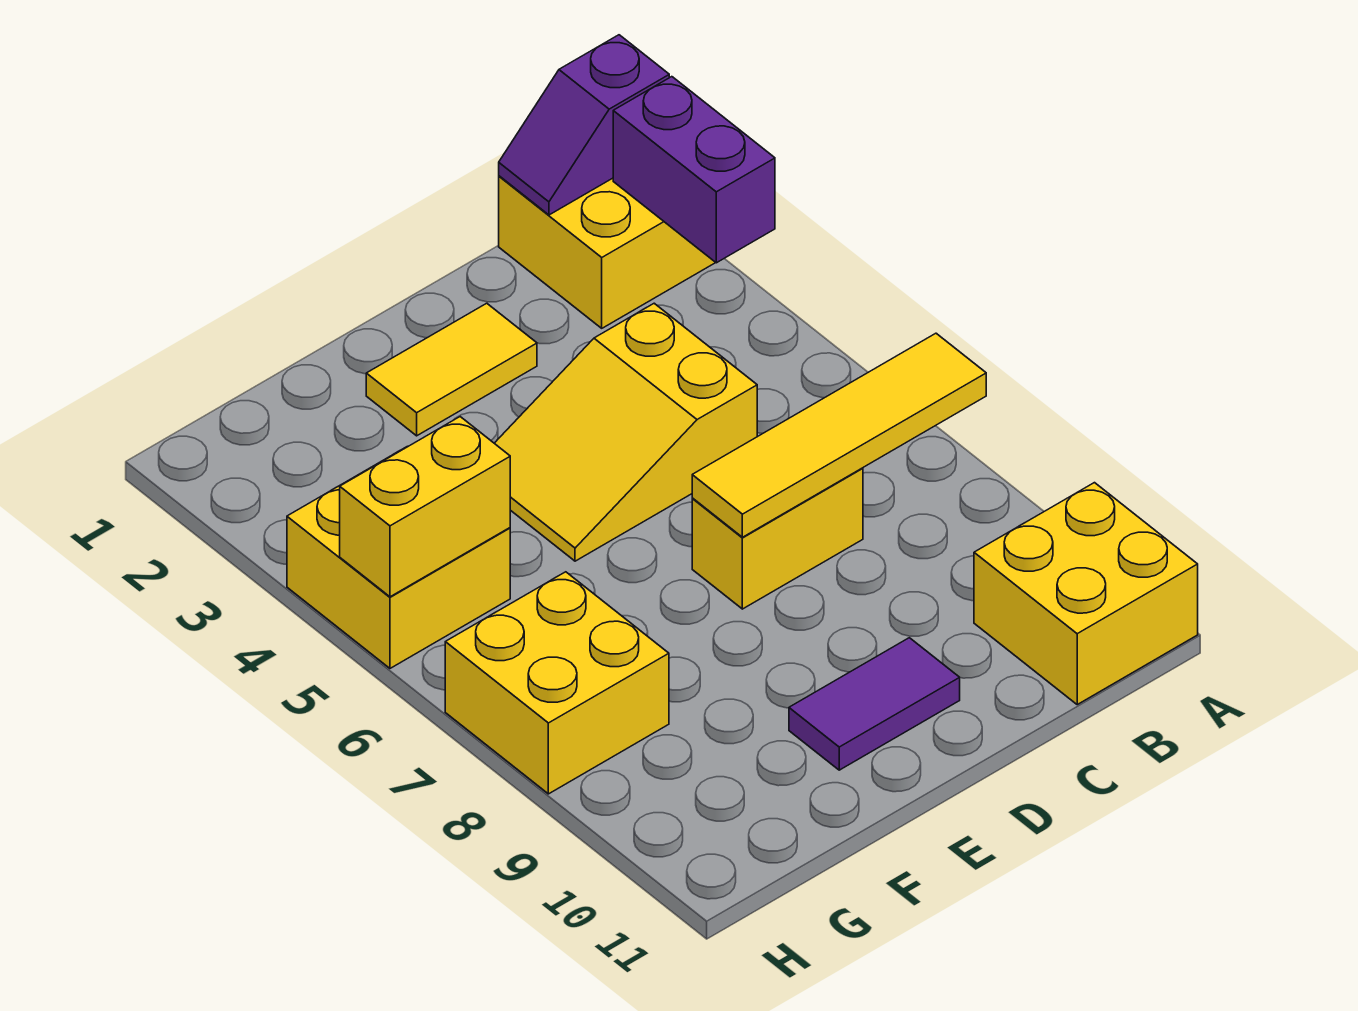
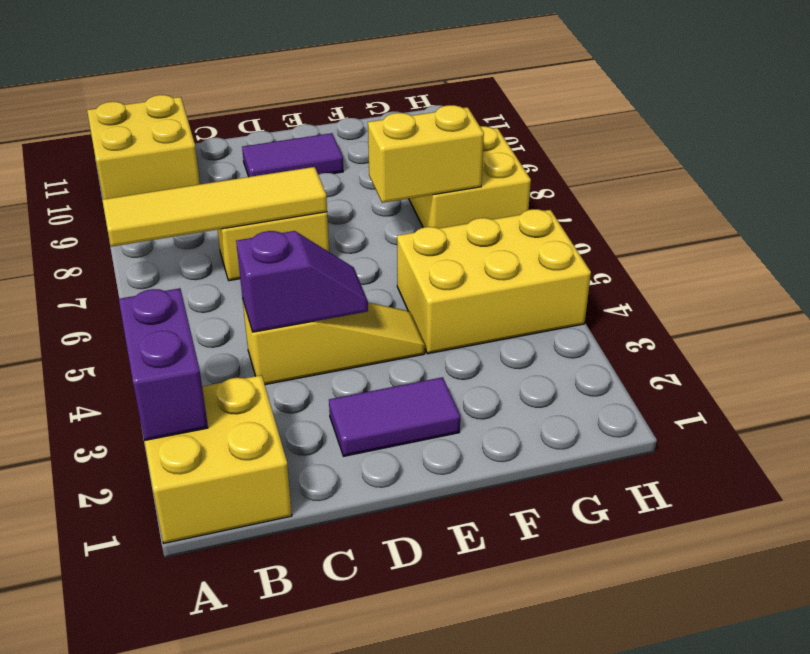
purple slope A1:B1 level 2 top A -> purple slope C4:D4 level 2 top C
yellow slope C4:E5 level 1 top C -> yellow slope C4:E4 level 1 top C
yellow tile D2:E2 level 1 -> purple tile D2:E2 level 1
yellow brick G4:H5 level 1 -> yellow brick F4:H5 level 1
yellow brick G5:H5 level 2 -> yellow brick F7:G7 level 2

